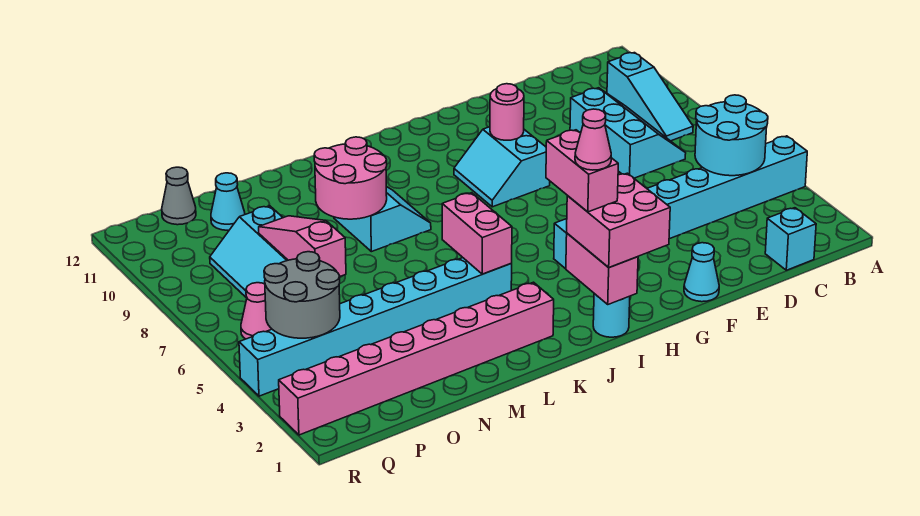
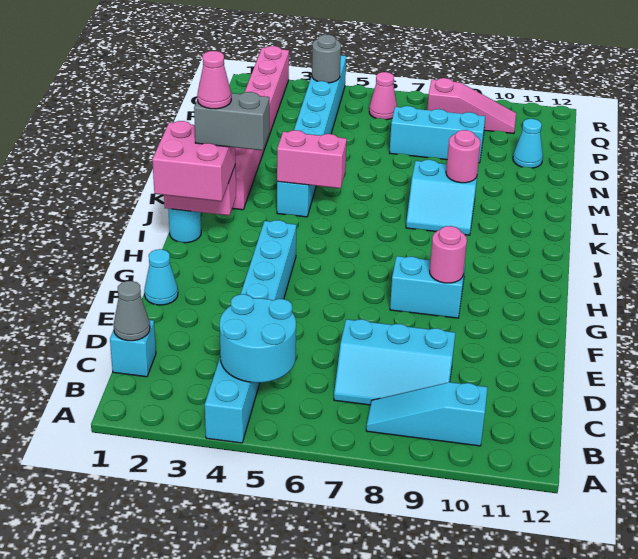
pink brick I2:I3 level 4 -> grey brick I2:I3 level 4
pink round brick L8:M9 level 2 -> pink round brick L9 level 2
pink slope O6:O8 level 2 top 6 -> pink slope Q8:Q10 level 1 top 8
grey round brick P4:Q5 level 2 -> grey round brick Q4 level 2
grey cone P12 level 1 -> grey cone C1 level 2

